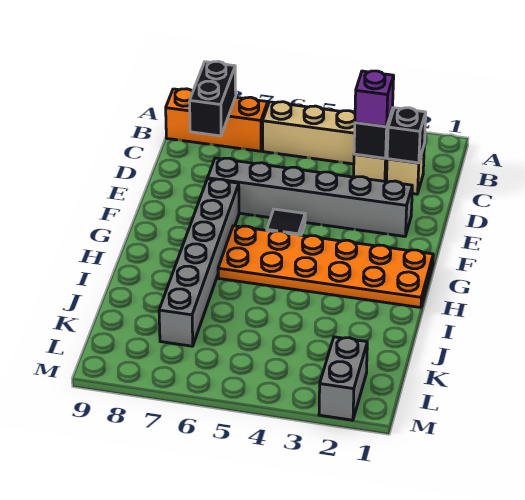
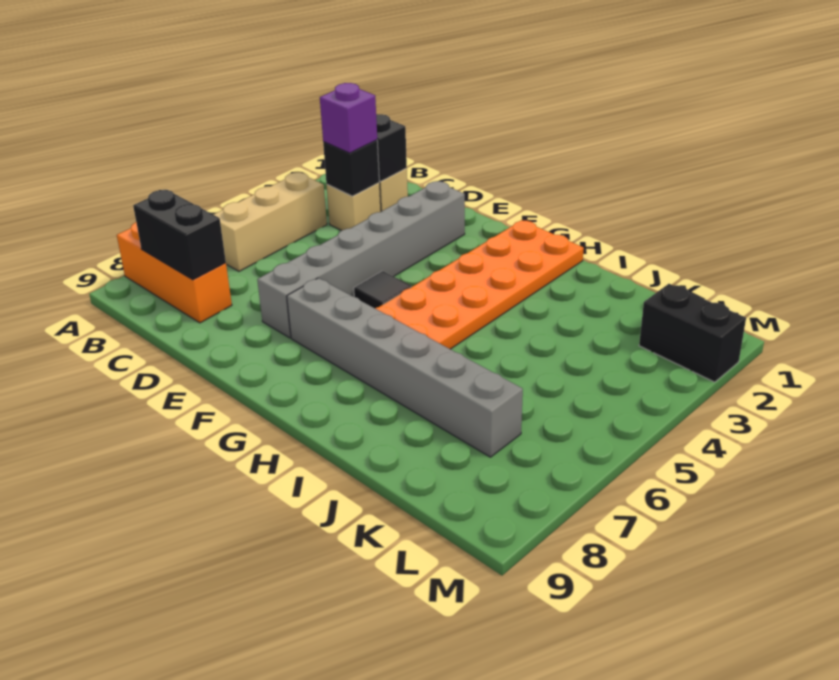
orange brick B7:B9 level 1 -> orange brick A8:C8 level 1
grey brick L2:M2 level 1 -> black brick L2:M2 level 1

